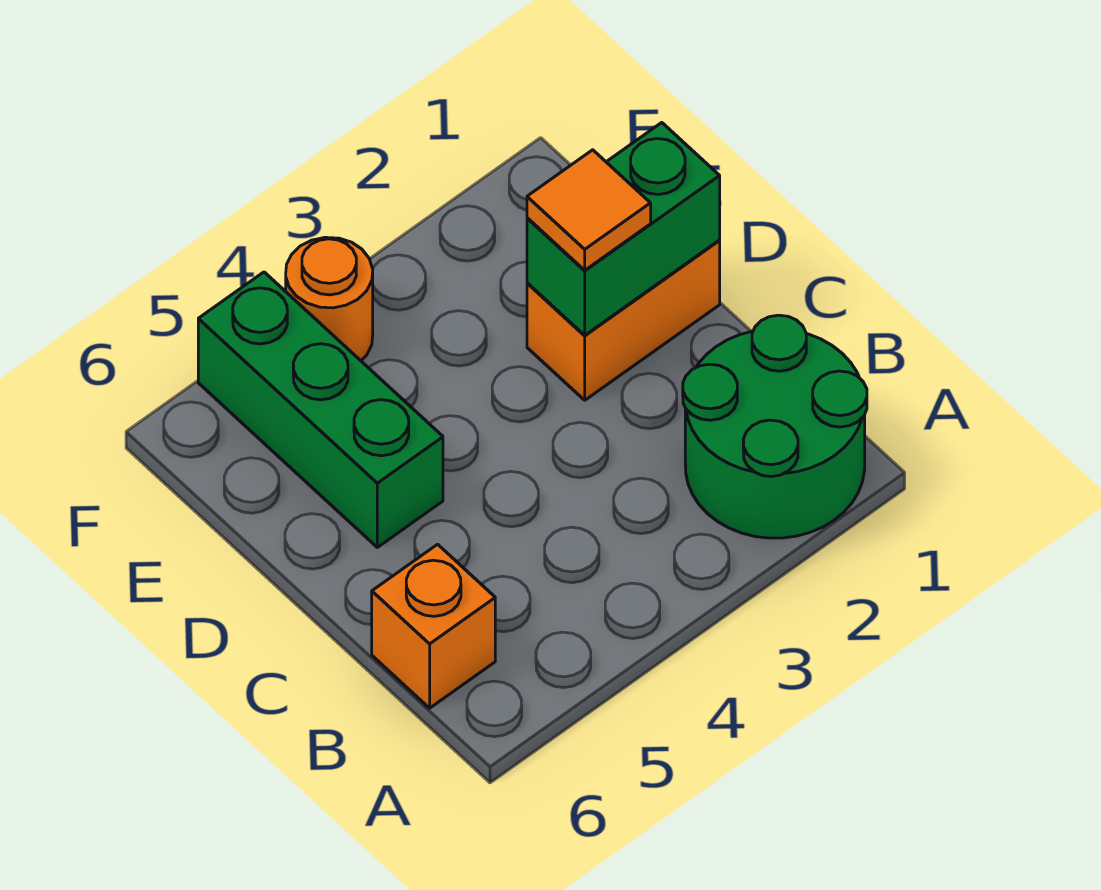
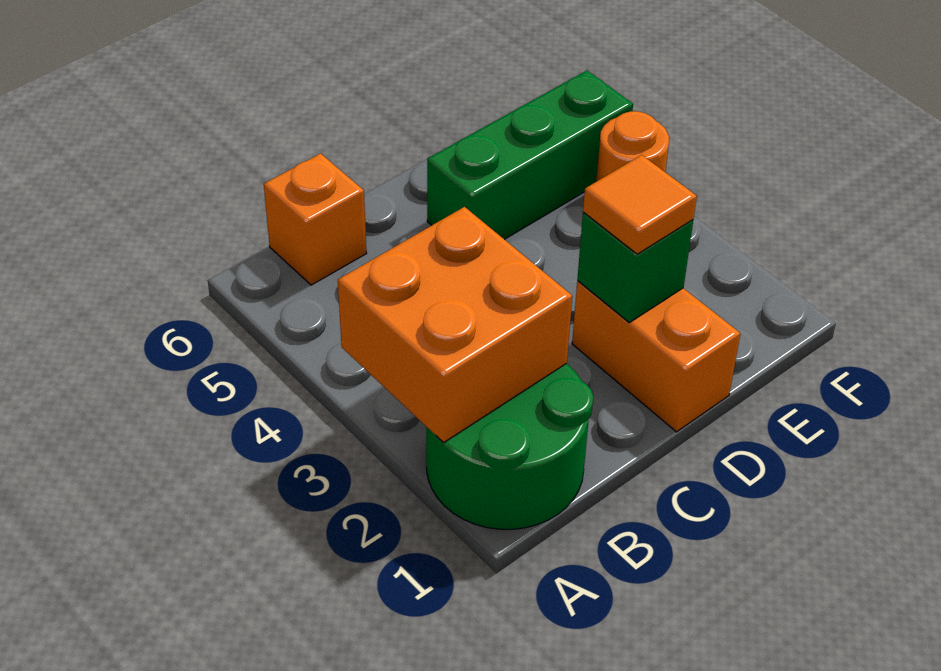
none -> orange brick A2:B3 level 2
green brick D1:D2 level 2 -> green brick D2 level 2

